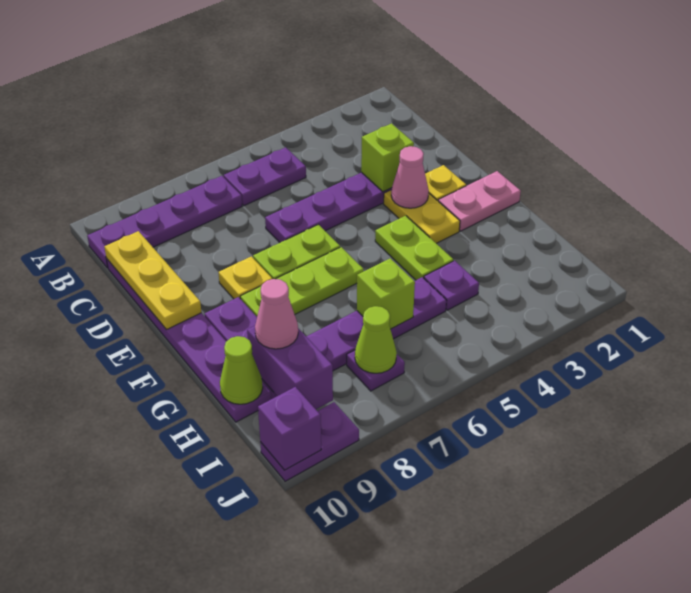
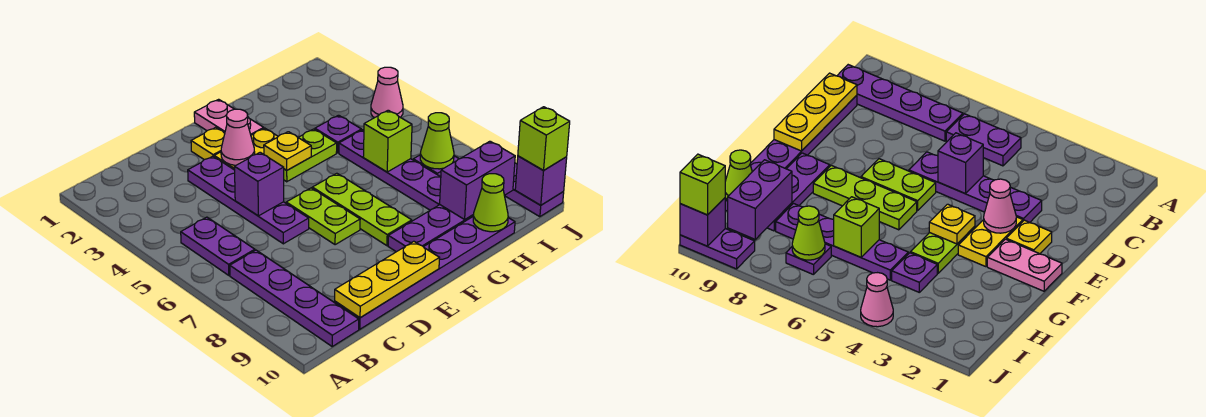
lime brick D3 level 2 -> lime brick J10 level 3
none -> purple brick D5 level 2
yellow plate E8 level 1 -> yellow plate F4 level 2
pink cone H9 level 3 -> pink cone J4 level 1

